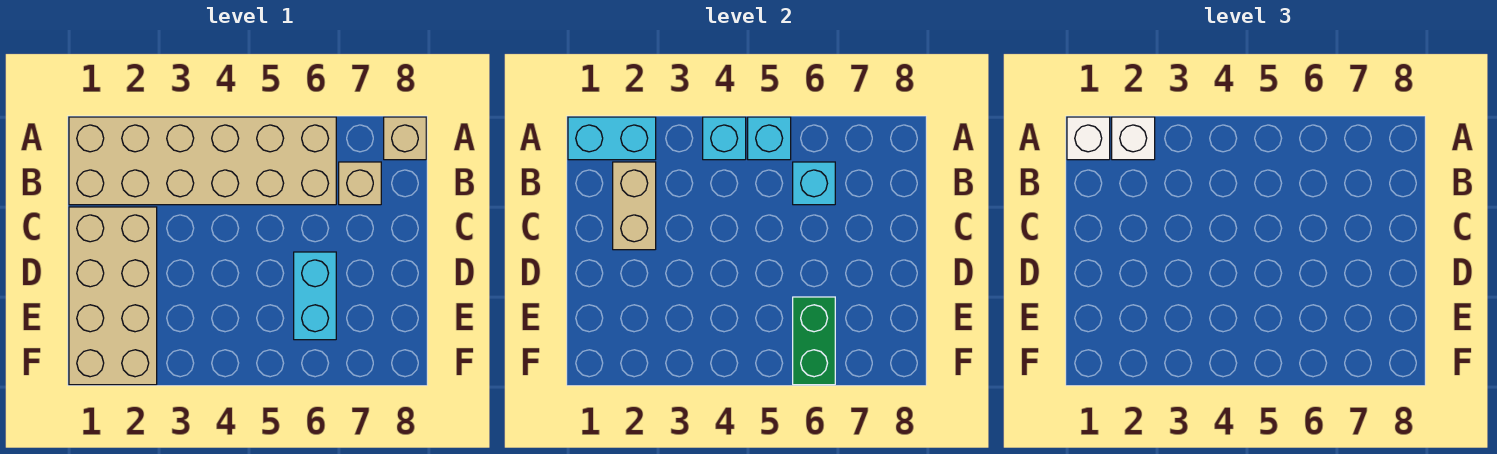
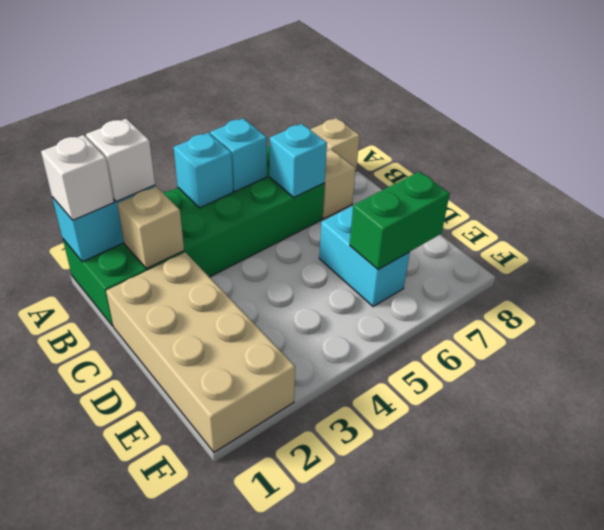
tan brick A1:B6 level 1 -> green brick A1:B6 level 1
tan brick B2:C2 level 2 -> tan brick B2 level 2
green brick E6:F6 level 2 -> green brick E6:E7 level 2

